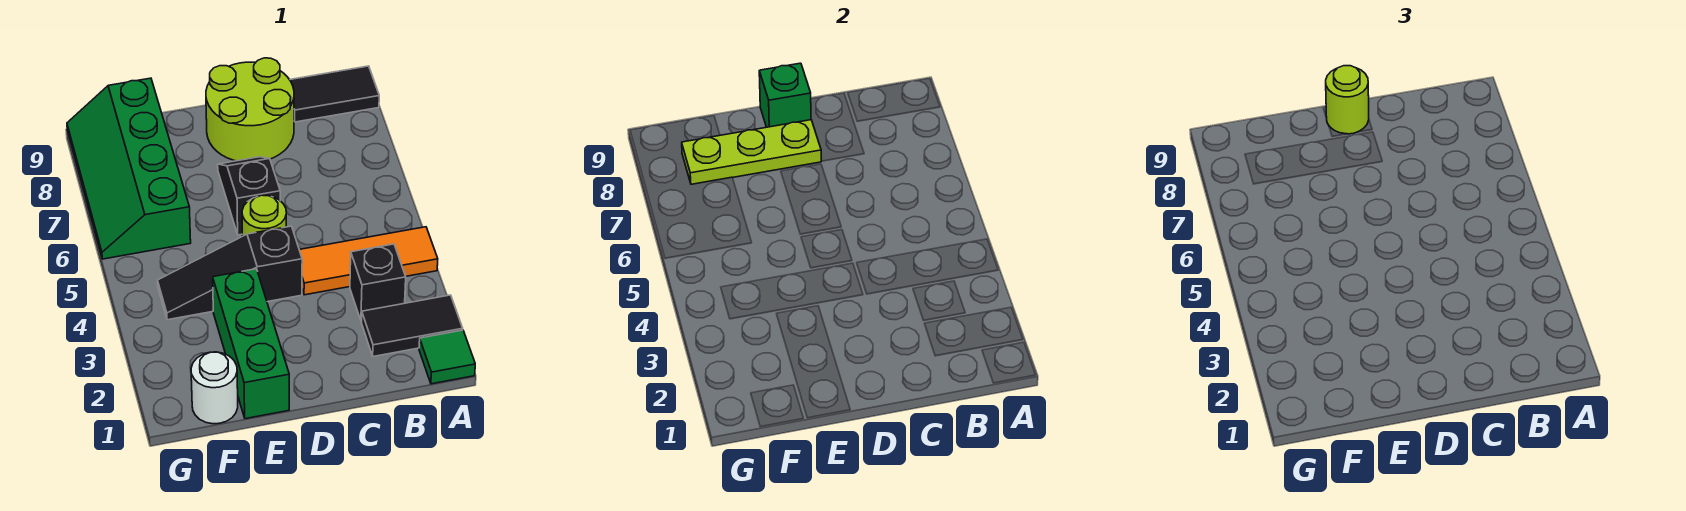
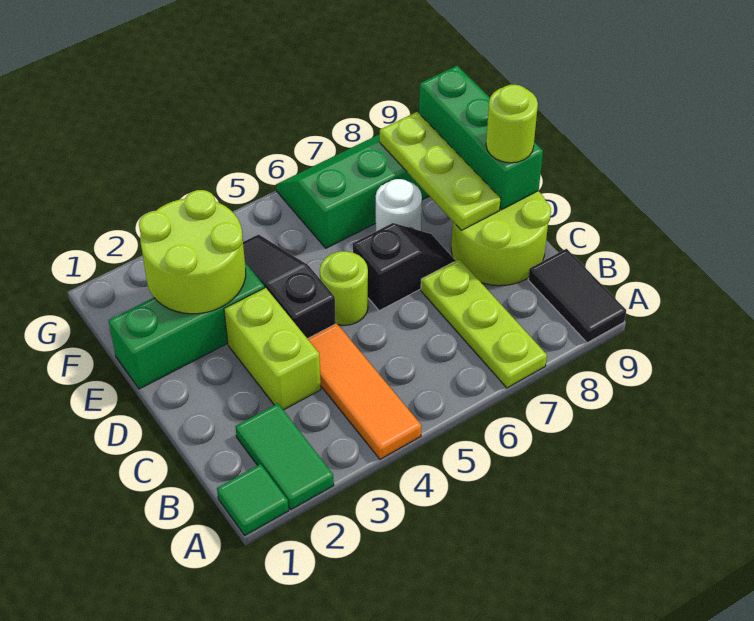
black tile A2:B2 level 1 -> green tile A2:B2 level 1
none -> lime plate A7:C7 level 1
black brick B3 level 1 -> none
none -> lime brick C3:D3 level 1
green brick D9 level 2 -> green brick D9:F9 level 2
none -> lime round brick E2:F3 level 2
white round brick F1 level 1 -> white round brick E7 level 1

